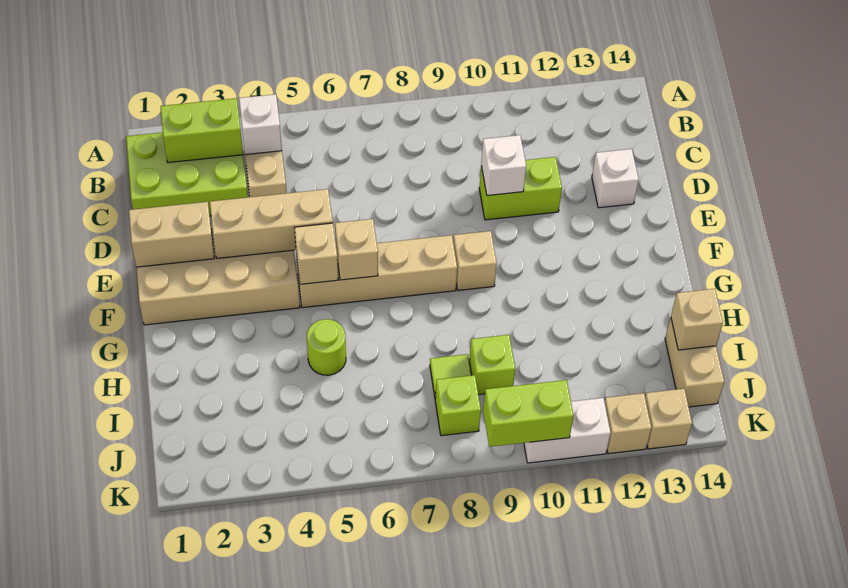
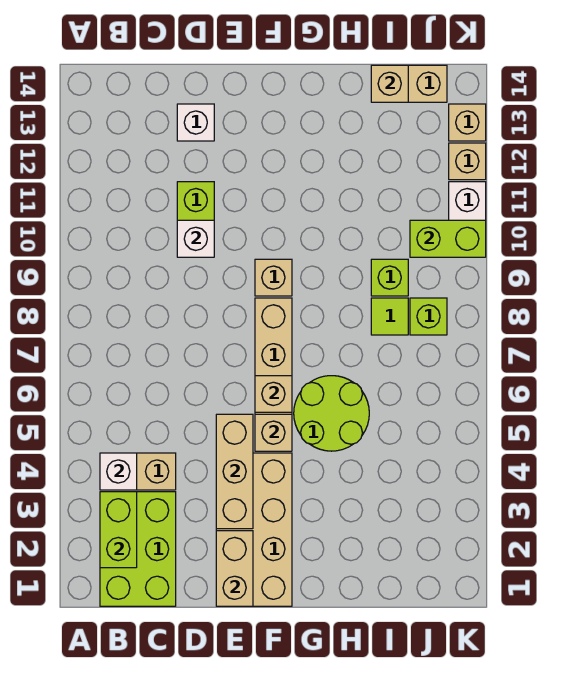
lime round brick H5 level 1 -> lime round brick G5:H6 level 1
lime brick K9:K10 level 2 -> lime brick J10:K10 level 2

